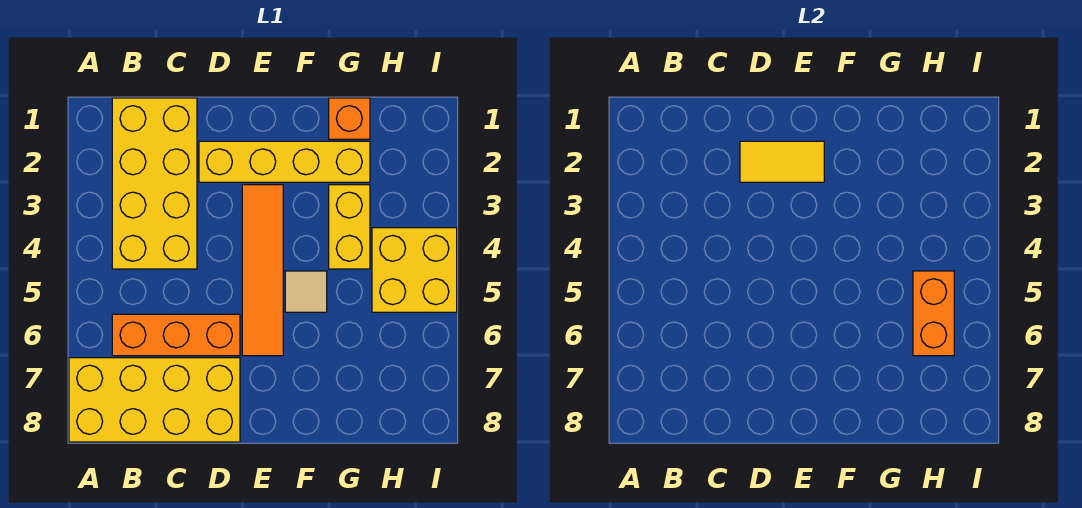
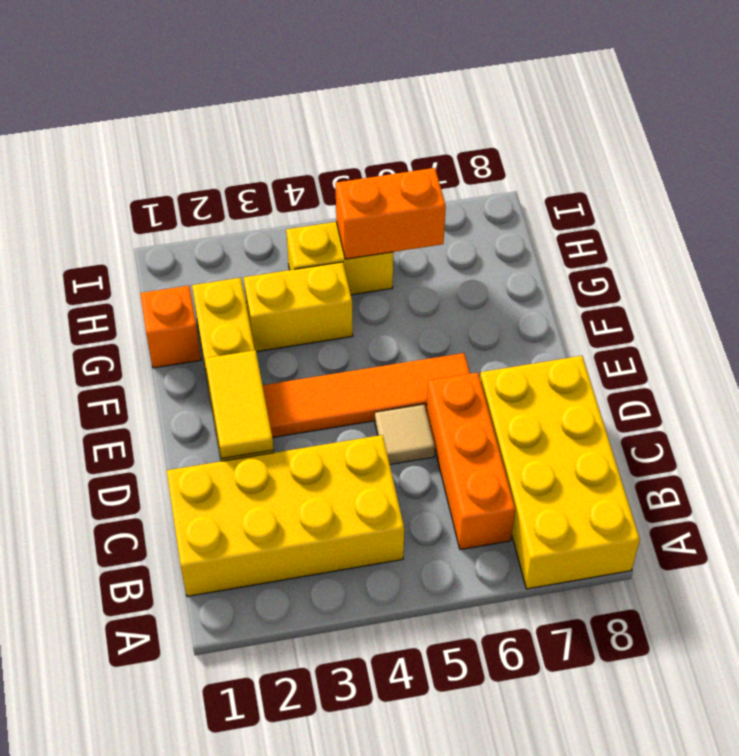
tan tile F5 level 1 -> tan tile D5 level 1
yellow brick H4:I5 level 1 -> yellow brick H4:H5 level 1

